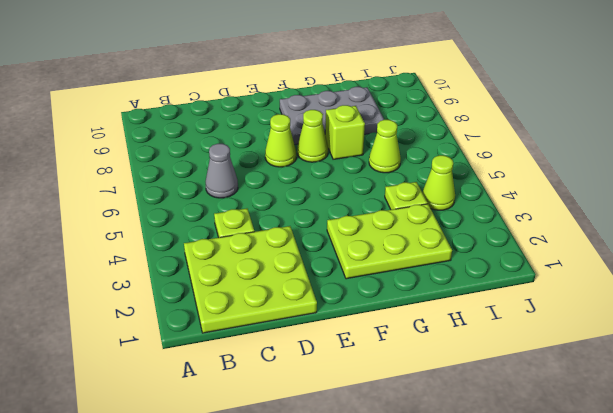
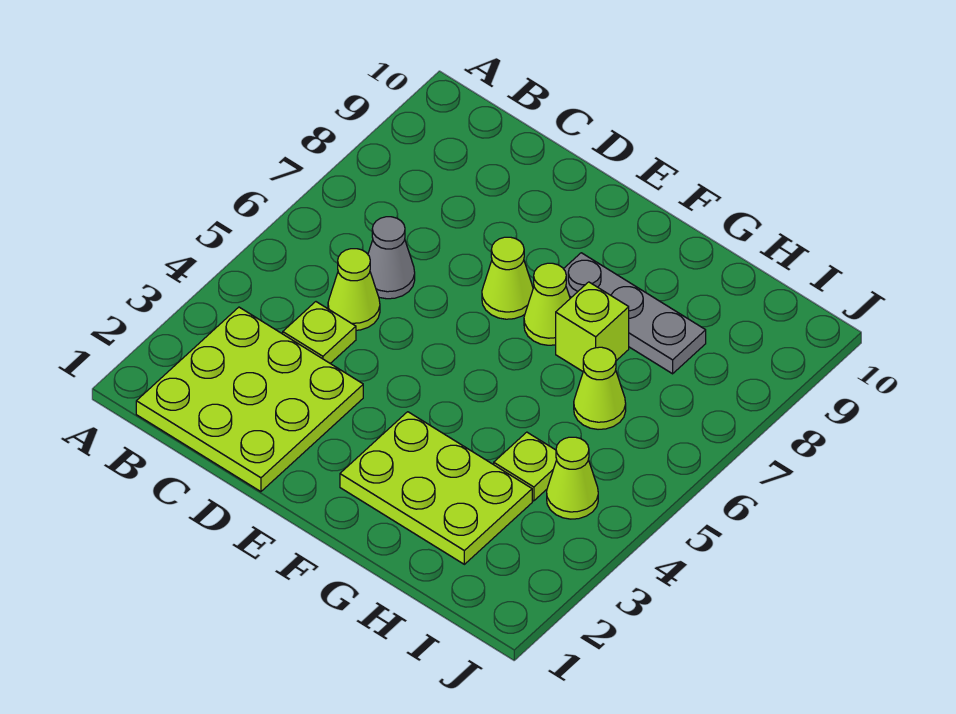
none -> lime cone C5 level 1
grey plate F8:H9 level 1 -> grey plate F8:H8 level 1

